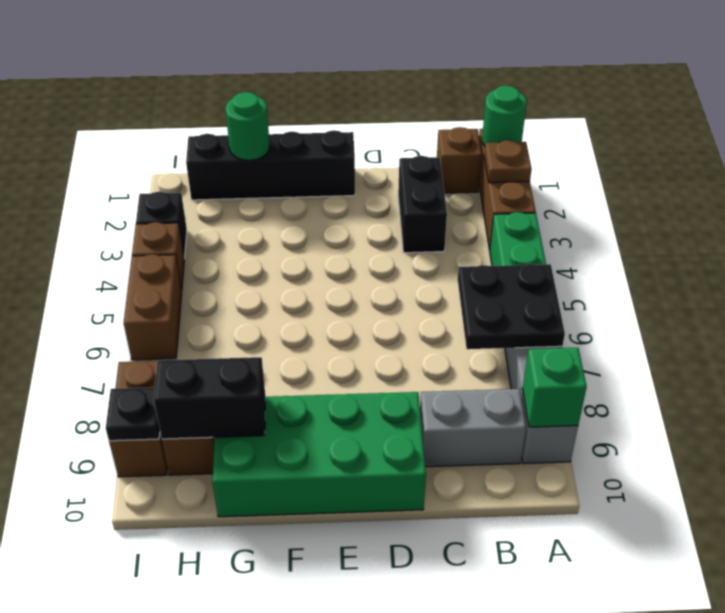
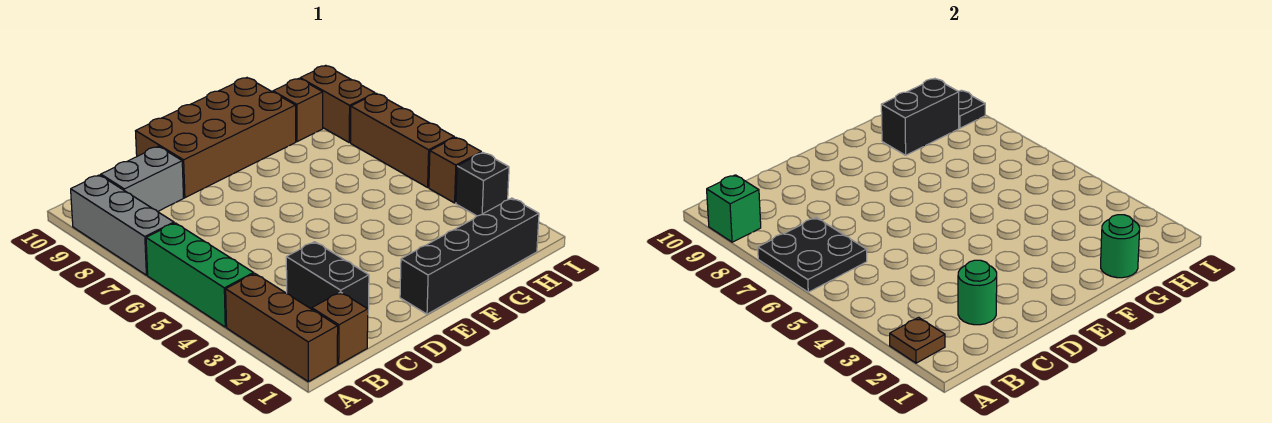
green round brick A1 level 2 -> green round brick C2 level 2
green brick D9:G10 level 1 -> brown brick D9:G10 level 1
brown brick I5:I6 level 1 -> brown brick I5:I7 level 1

